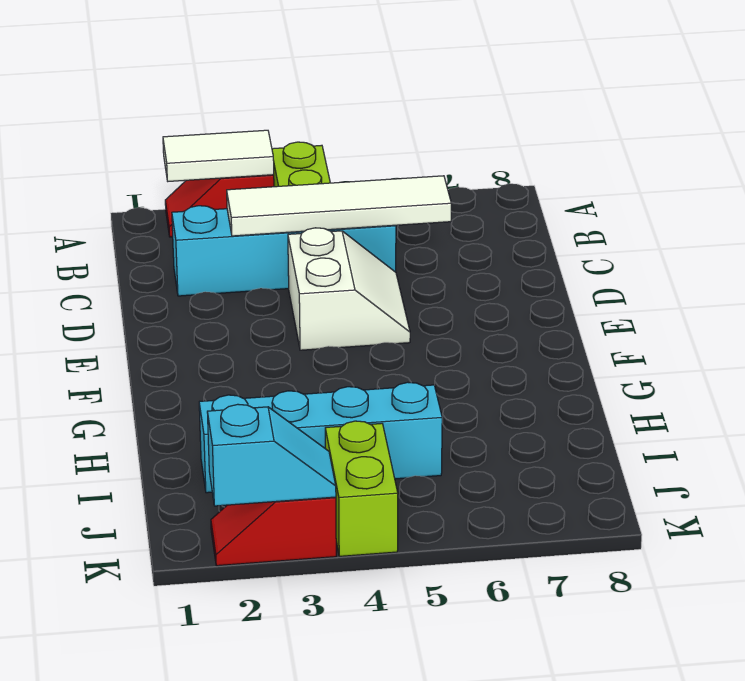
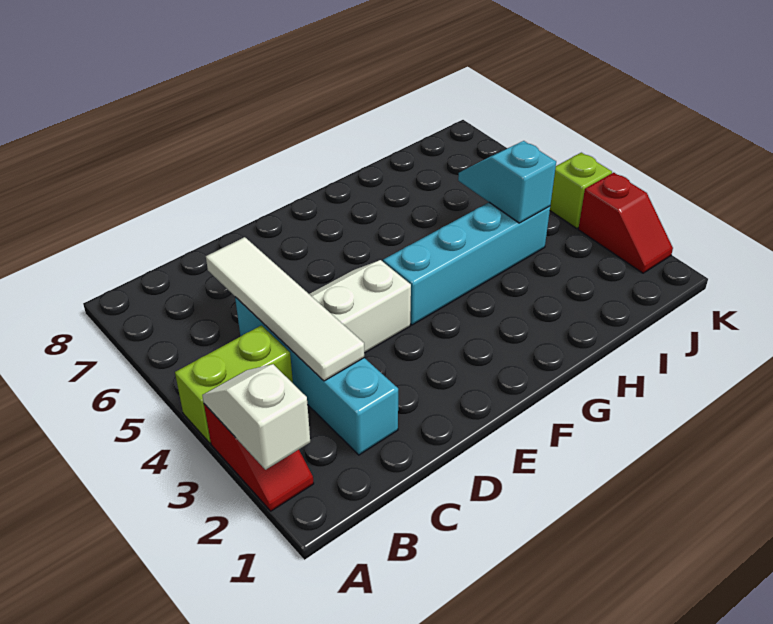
white tile A2:A3 level 2 -> white slope A2:A3 level 2 top 2
cyan brick I2:I5 level 1 -> cyan brick F4:I4 level 1
lime brick J4:K4 level 1 -> lime brick K4 level 1
cyan slope K2:K3 level 2 top 2 -> cyan slope I4:I5 level 2 top 4

